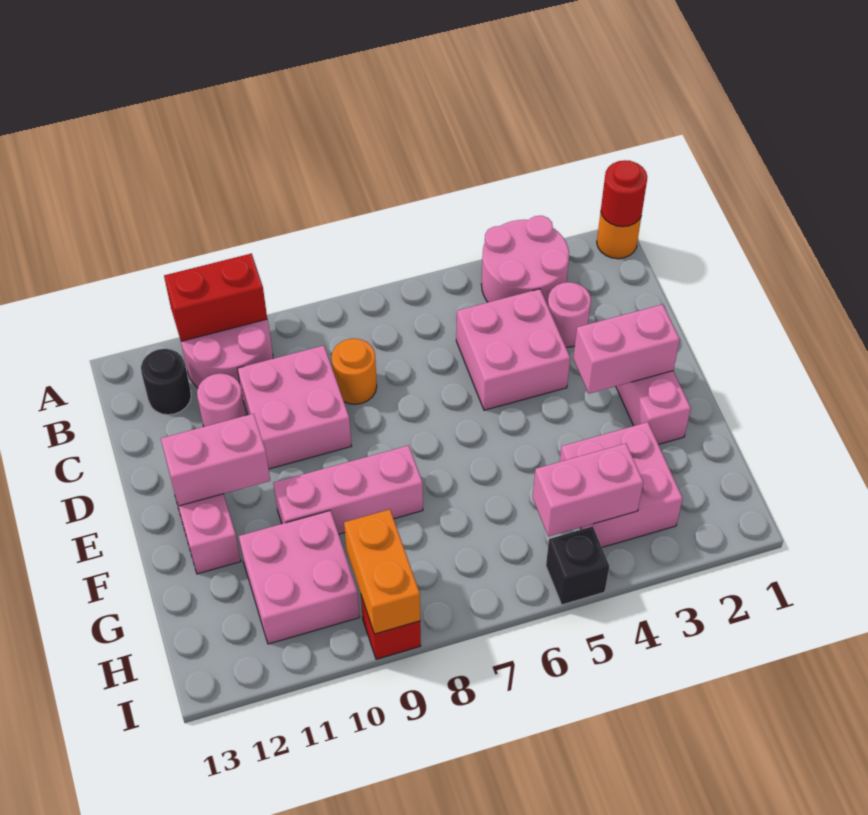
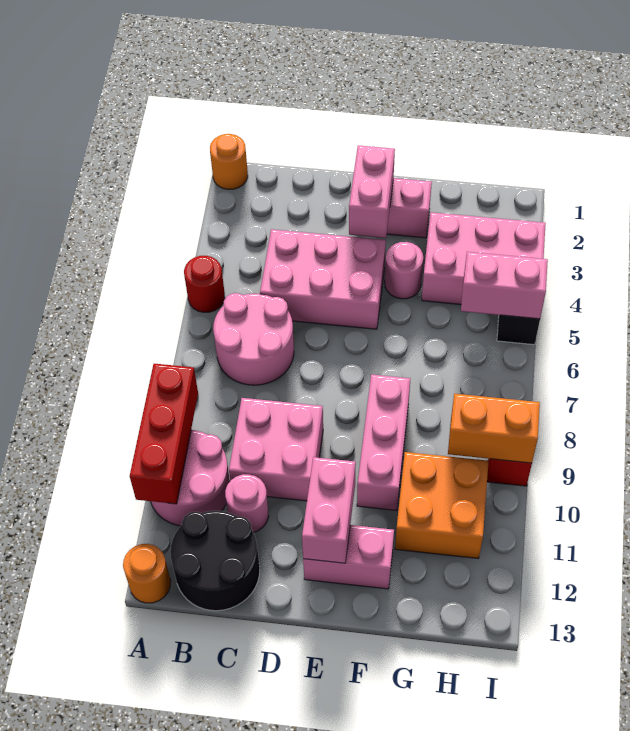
red round brick A1 level 2 -> red round brick A5 level 1
pink round brick A3:B4 level 1 -> pink round brick B6:C7 level 1
red brick A10:A11 level 2 -> red brick A9:A11 level 2
black round brick B12 level 1 -> black round brick B12:C13 level 1
pink round brick C3 level 1 -> pink round brick F4 level 1
pink brick C4:D5 level 1 -> pink brick C4:E5 level 1
orange round brick C8 level 1 -> orange round brick A13 level 1
pink brick G3:H4 level 1 -> pink brick G3:I4 level 1
pink brick G10:H11 level 1 -> orange brick G10:H11 level 1
pink brick H4:H5 level 2 -> pink brick H5:I5 level 2

